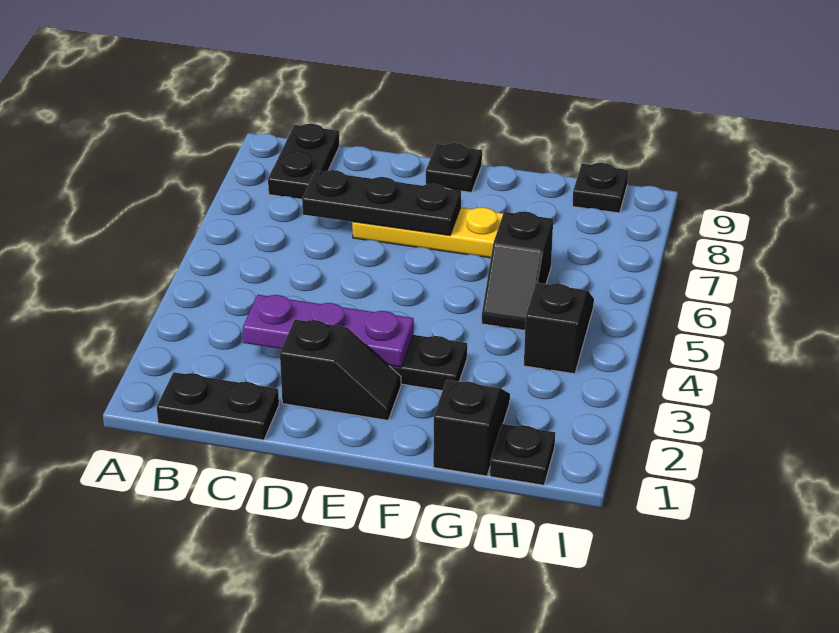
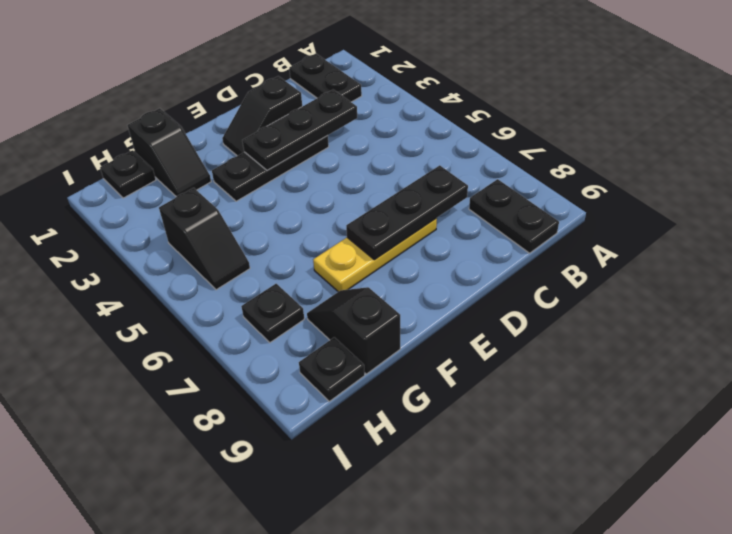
black plate B1:C1 level 1 -> black plate B1:B2 level 1
purple plate C3:E3 level 2 -> black plate C3:E3 level 2
black plate E9 level 1 -> black plate H7 level 1
black slope G5:G6 level 1 top 6 -> black slope G8:G9 level 1 top 9

